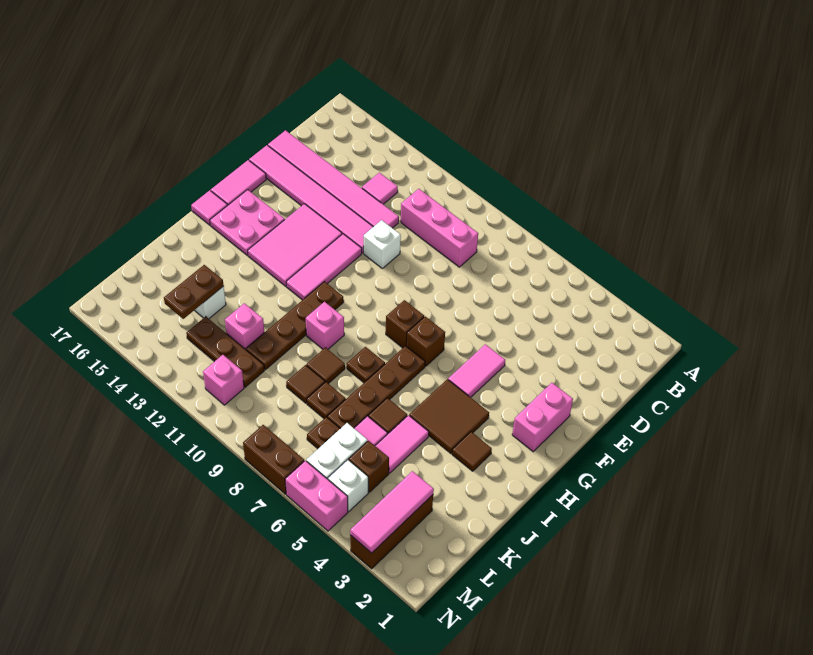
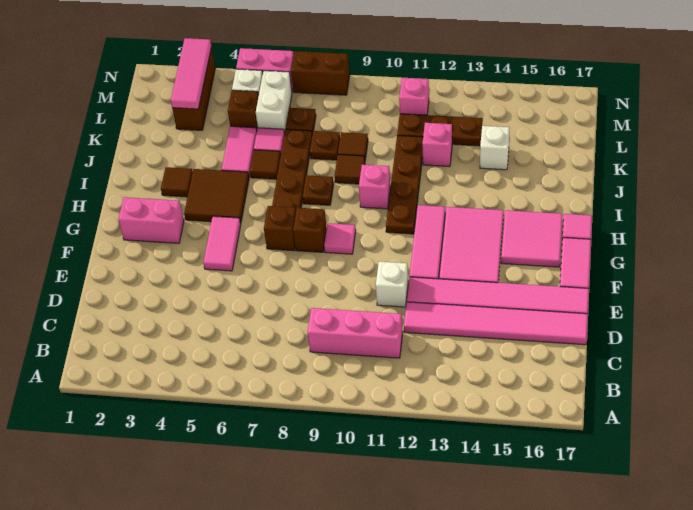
pink tile C13 level 1 -> pink tile G9 level 1
pink brick F2:G2 level 1 -> pink brick G2:G3 level 1
pink plate G15:H16 level 1 -> pink tile G15:H16 level 1
brown plate K14:L14 level 2 -> none

